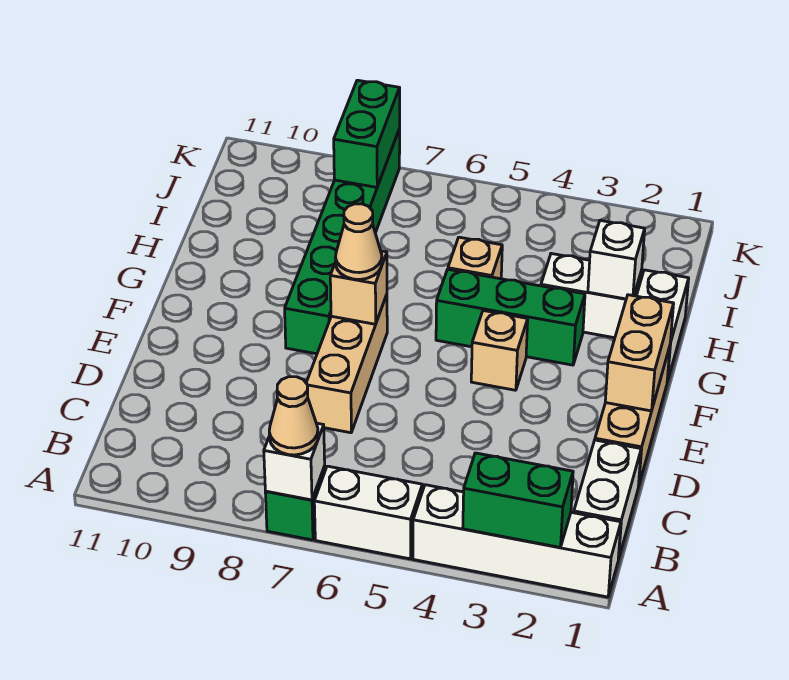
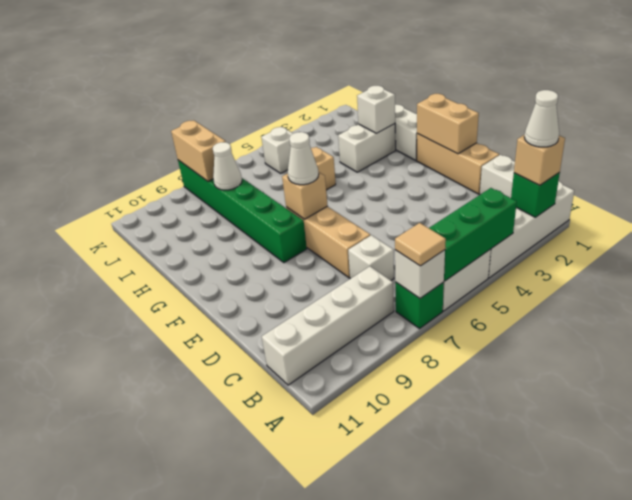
green brick A2:A3 level 2 -> green brick A2 level 2
none -> white cone A2 level 4
tan cone A7 level 3 -> tan tile A7 level 3
none -> white brick B8:B11 level 1
none -> white brick C7 level 1
tan brick F4 level 1 -> tan brick A2 level 3
tan cone F7 level 3 -> white cone F7 level 3
green brick G3:G5 level 1 -> green brick A4:A6 level 2
none -> white cone I8 level 2
none -> white brick J5 level 1
green brick J8:K8 level 2 -> tan brick J8:K8 level 2

